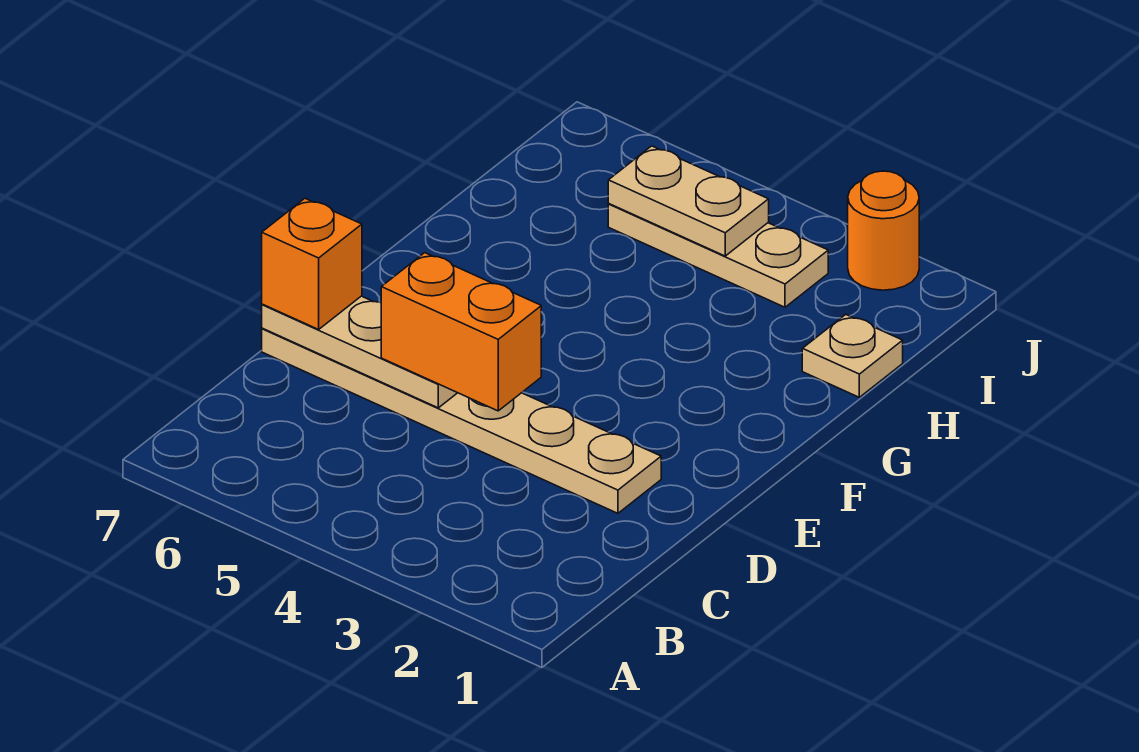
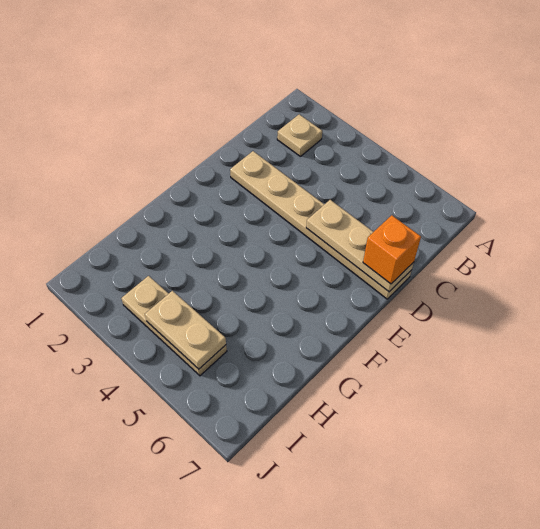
orange brick D4:D5 level 3 -> none
tan plate H1 level 1 -> tan plate B2 level 1
orange round brick J2 level 1 -> none

